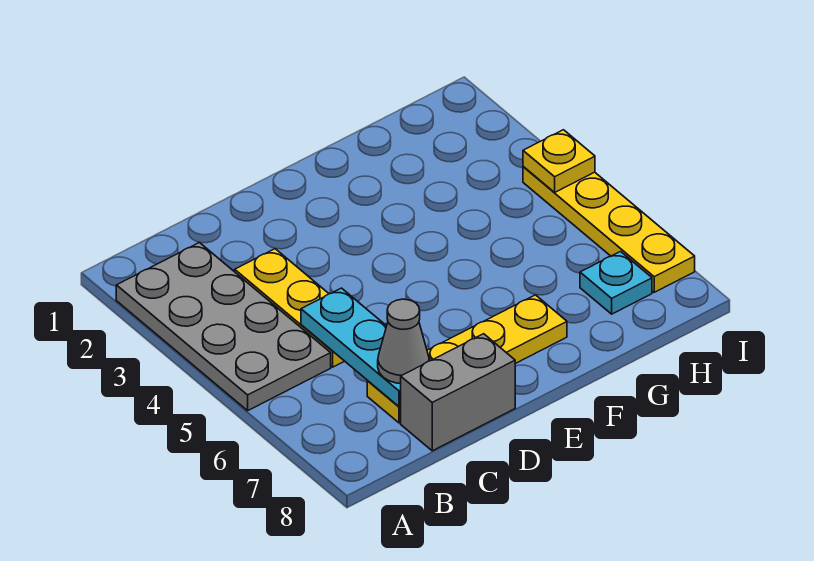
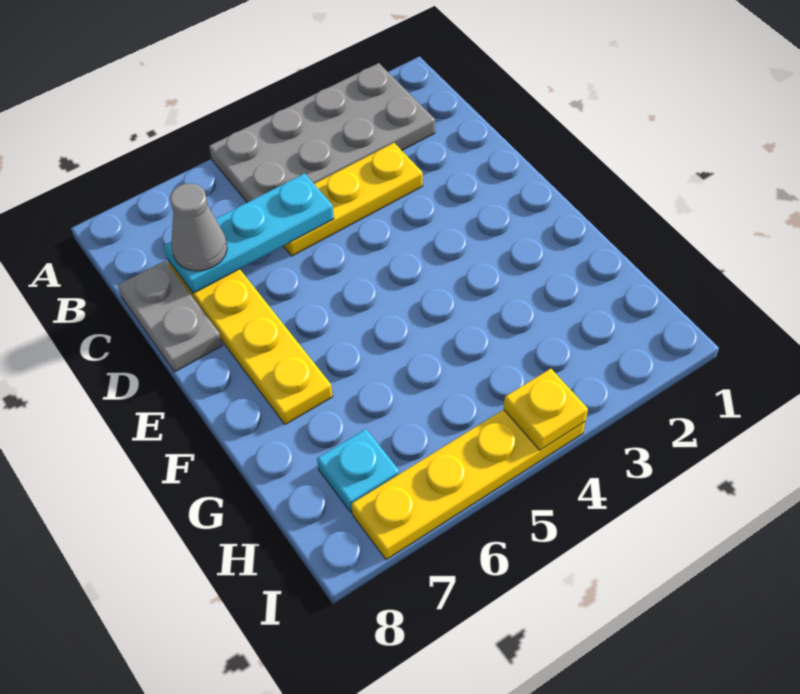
grey brick C8:D8 level 1 -> grey plate C8:D8 level 1

